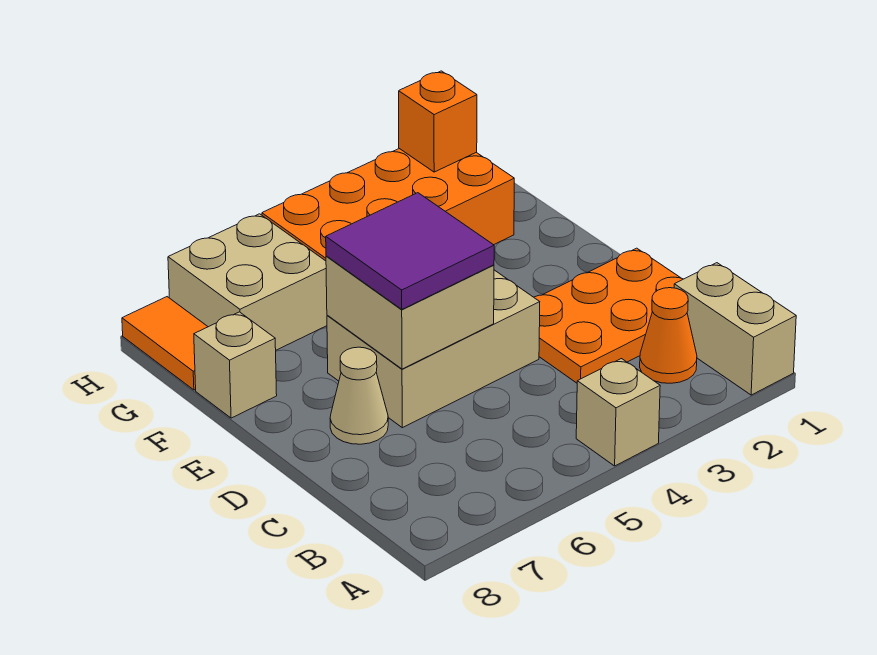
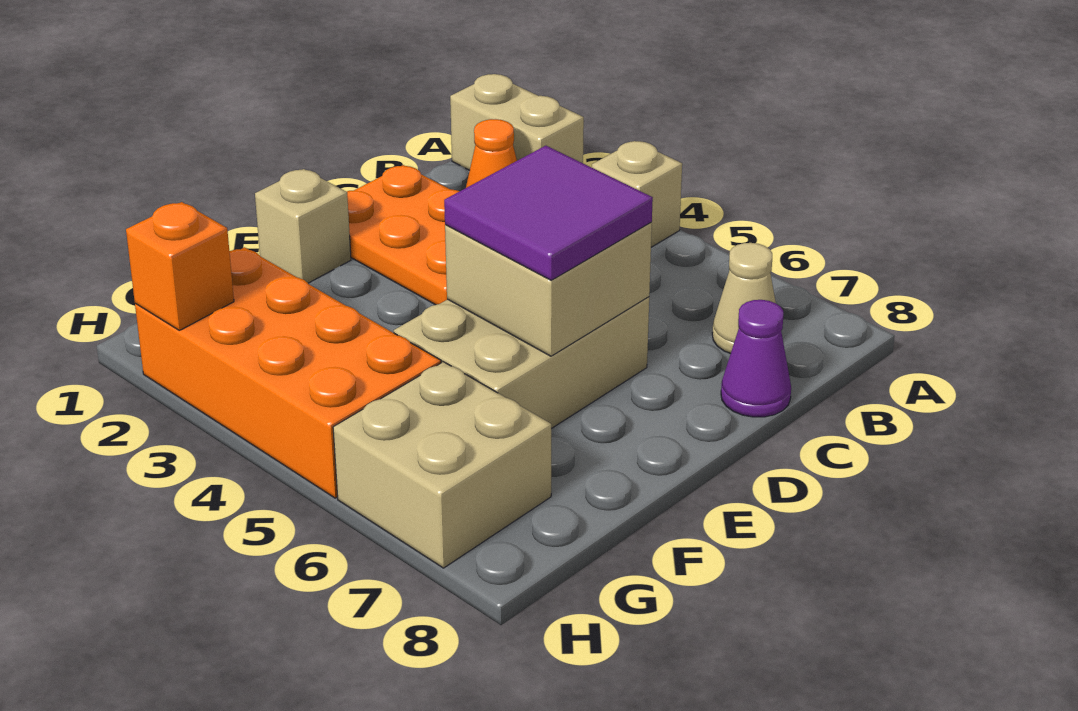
tan brick A1:B1 level 1 -> tan brick A1:A2 level 1
none -> purple cone C8 level 1
tan brick D4:E6 level 1 -> tan brick D5:F6 level 1
tan cone D7 level 1 -> tan cone B7 level 1
tan brick F8 level 1 -> tan brick E1 level 1
orange tile G8:H8 level 1 -> none

